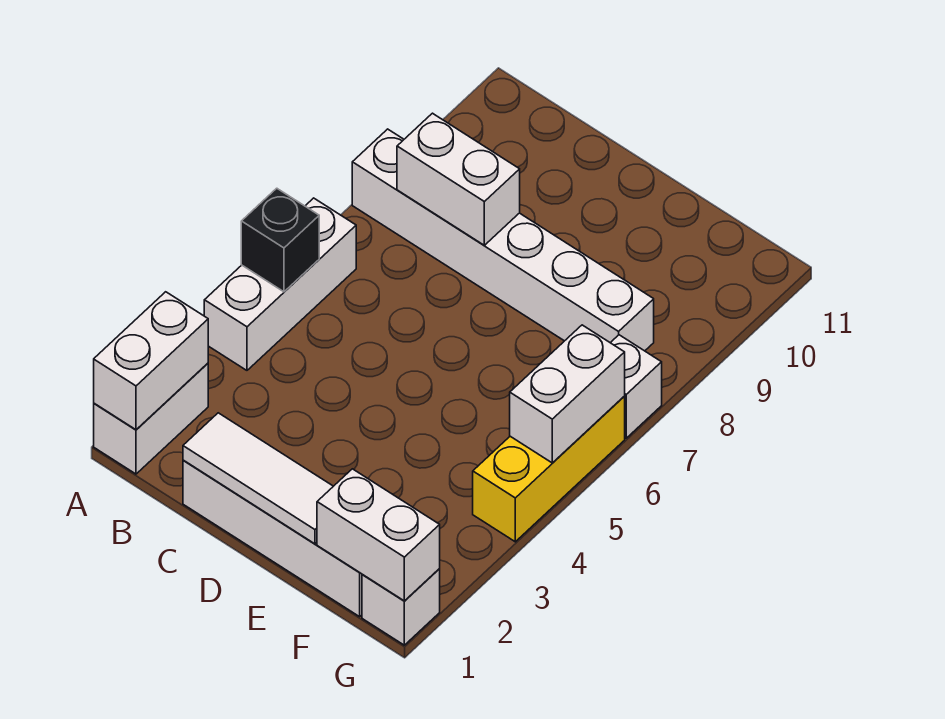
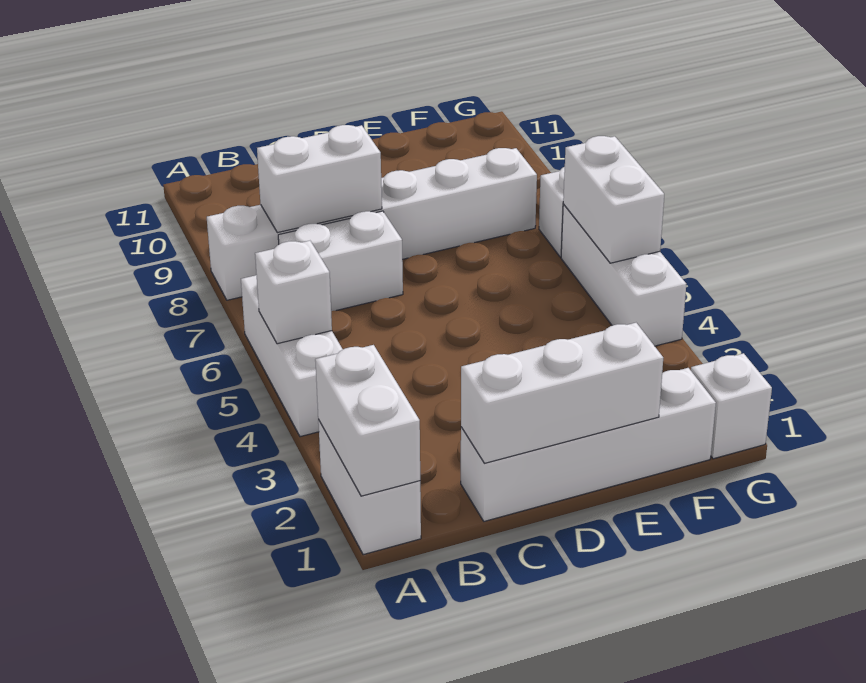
black brick A5 level 2 -> white brick A5 level 2
white tile C1:E1 level 2 -> white brick C1:E1 level 2
white brick F1:G1 level 2 -> white brick B7:C7 level 1
yellow brick G4:G6 level 1 -> white brick G4:G6 level 1

